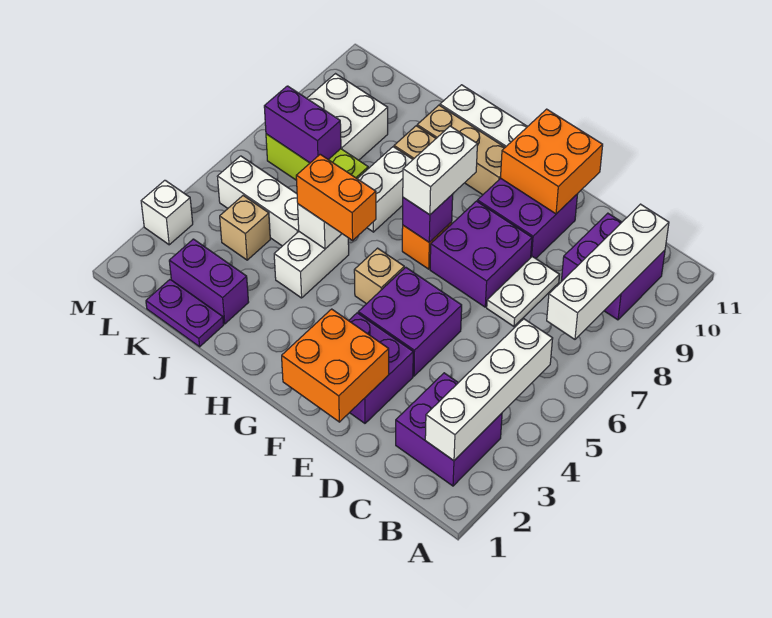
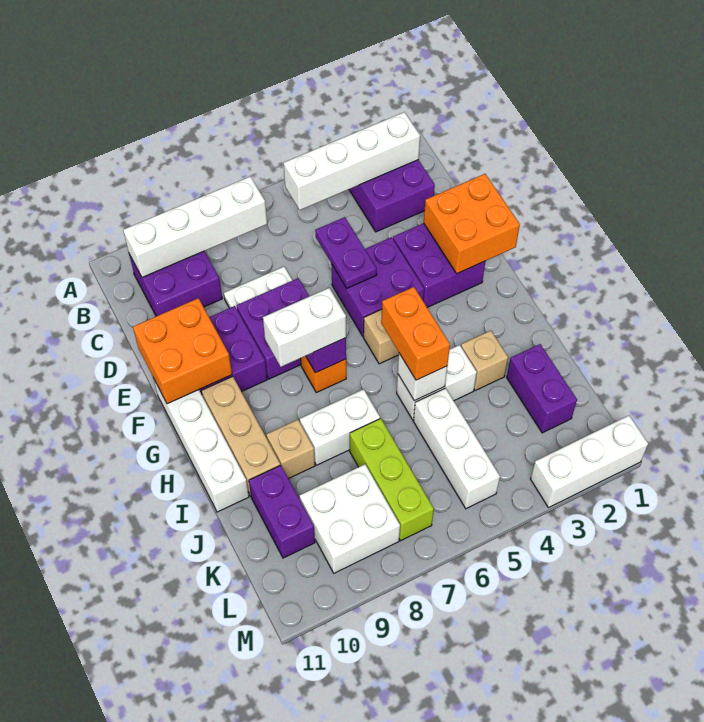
purple plate J1:K1 level 1 -> purple plate D5:E5 level 2
tan brick K4 level 1 -> tan brick I3 level 1
purple brick K7:L7 level 2 -> purple brick J10:K10 level 1
white brick M3 level 1 -> white brick M1:M3 level 1

